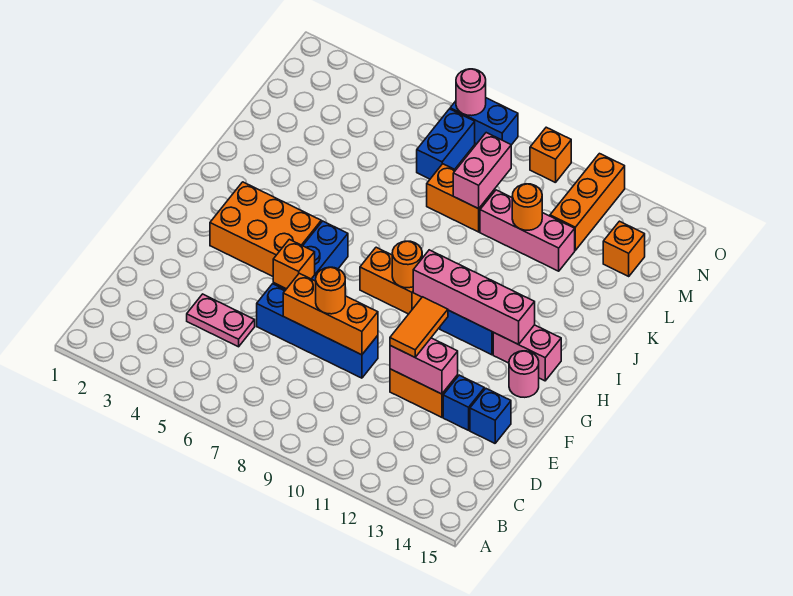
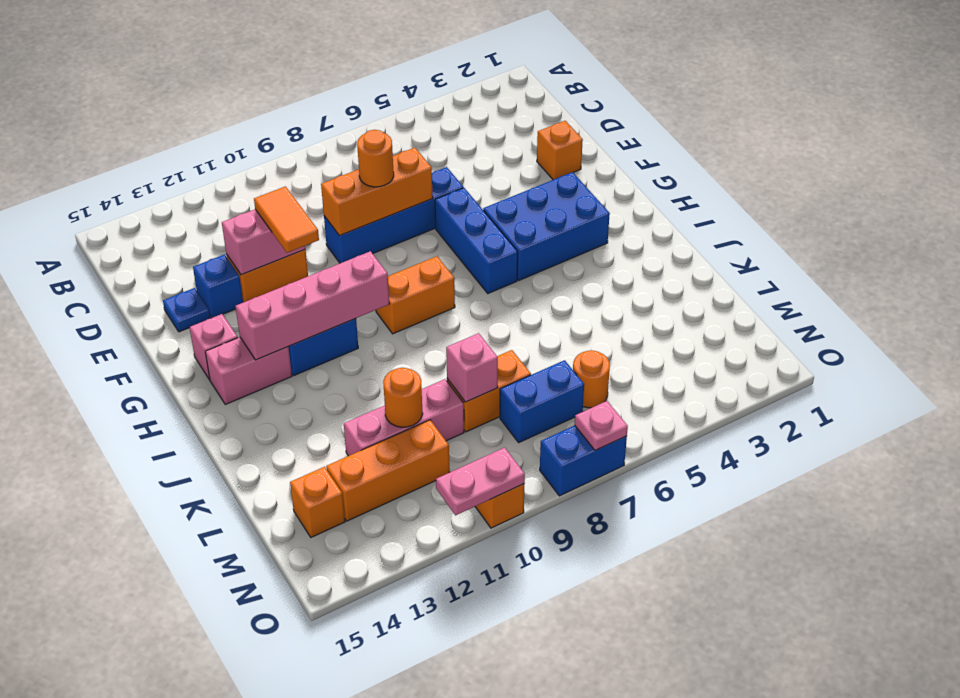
pink plate D4:D5 level 1 -> pink plate O10:O11 level 2
blue brick E14 level 1 -> blue plate E14 level 1
orange brick F6 level 2 -> orange brick E2 level 1
orange brick G3:H5 level 1 -> blue brick G3:H5 level 1
pink round brick G14 level 1 -> pink brick G14 level 1
orange round brick H9 level 2 -> orange round brick M6 level 1
pink brick L9:M9 level 2 -> pink brick L9 level 2
blue brick M7:N7 level 1 -> blue brick M7:M8 level 1
orange brick M12:O12 level 1 -> orange brick M11:M13 level 1
pink round brick O7 level 2 -> pink plate O7 level 2

